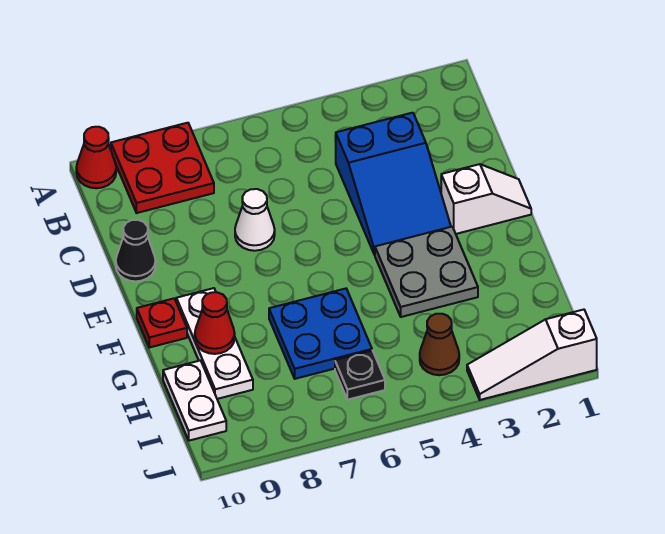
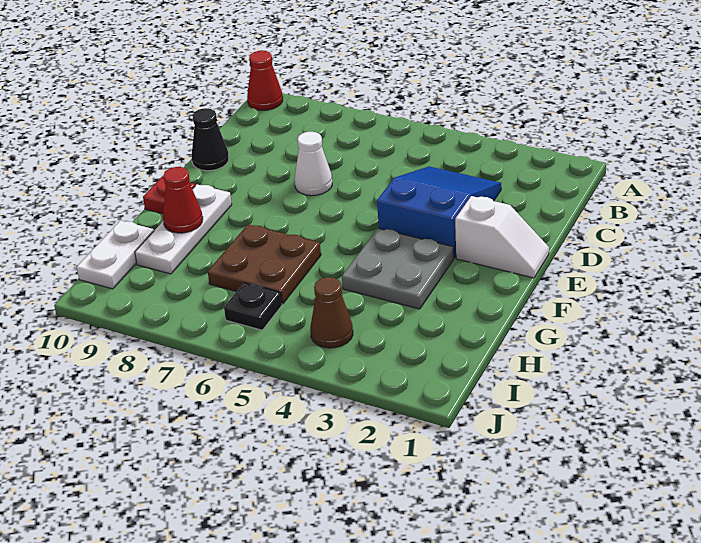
red plate A8:B9 level 1 -> none
blue slope C3:E4 level 1 top C -> blue slope C3:E4 level 1 top E
blue plate G6:H7 level 1 -> brown plate G6:H7 level 1
white slope J1:J3 level 1 top 1 -> none

